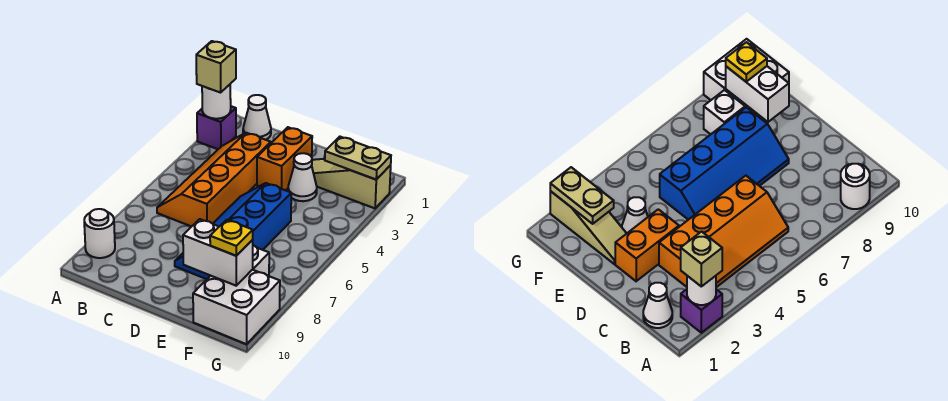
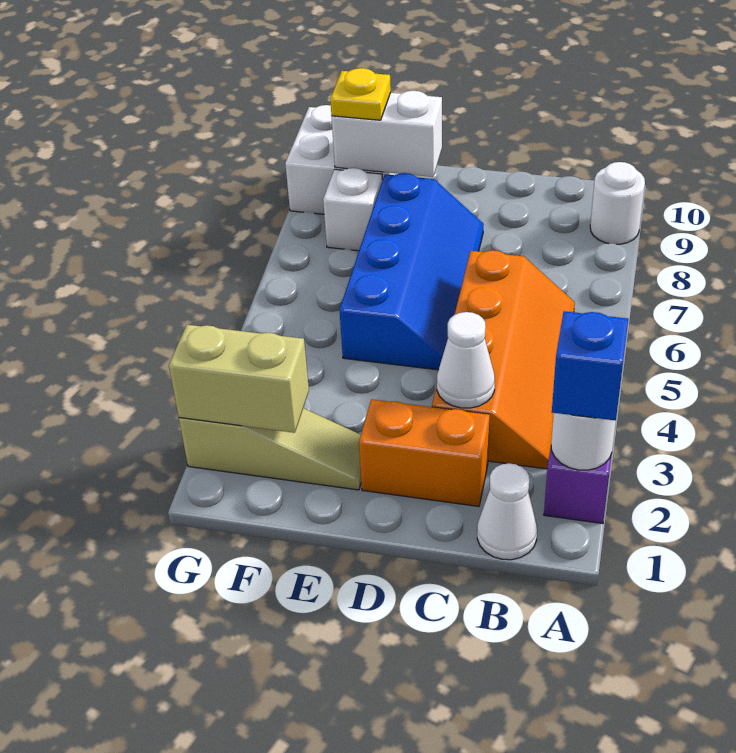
tan brick A2 level 3 -> blue brick A2 level 3
orange brick D2:D3 level 1 -> orange brick C2:D2 level 1
white cone E3 level 1 -> white cone C3 level 2
tan plate F2:G2 level 2 -> tan brick F2:G2 level 2

